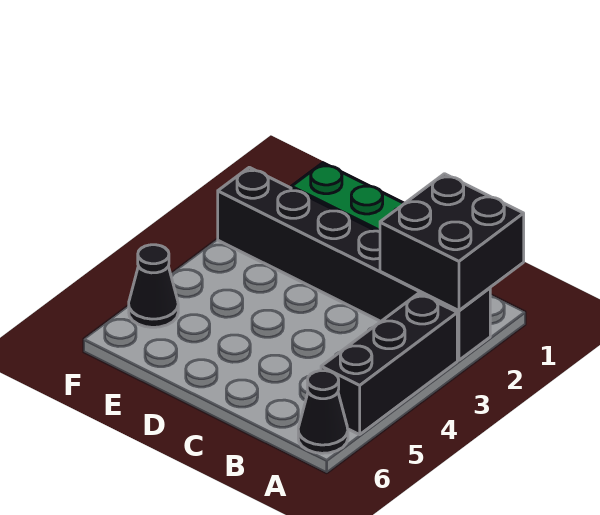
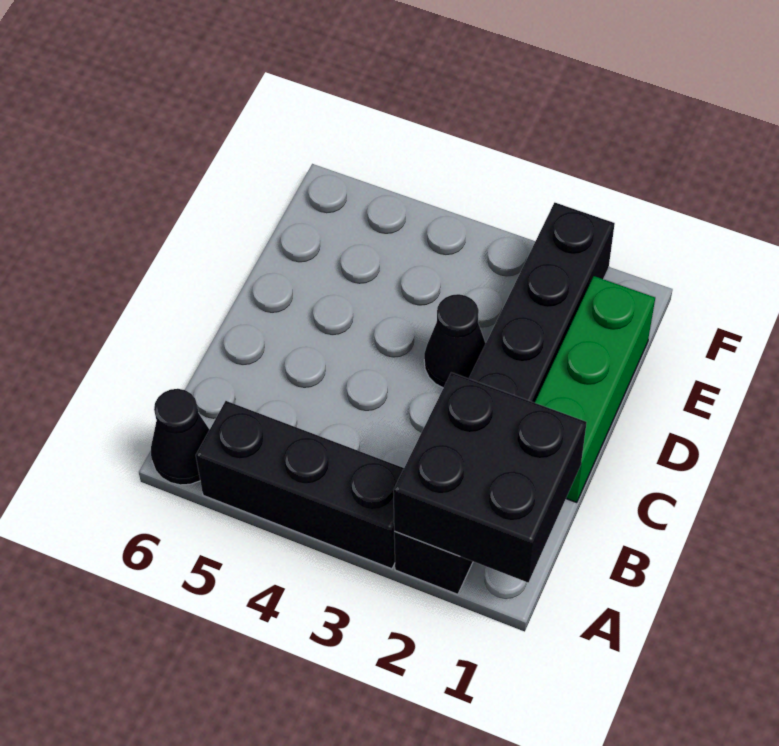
black cone F5 level 1 -> black cone D3 level 1

